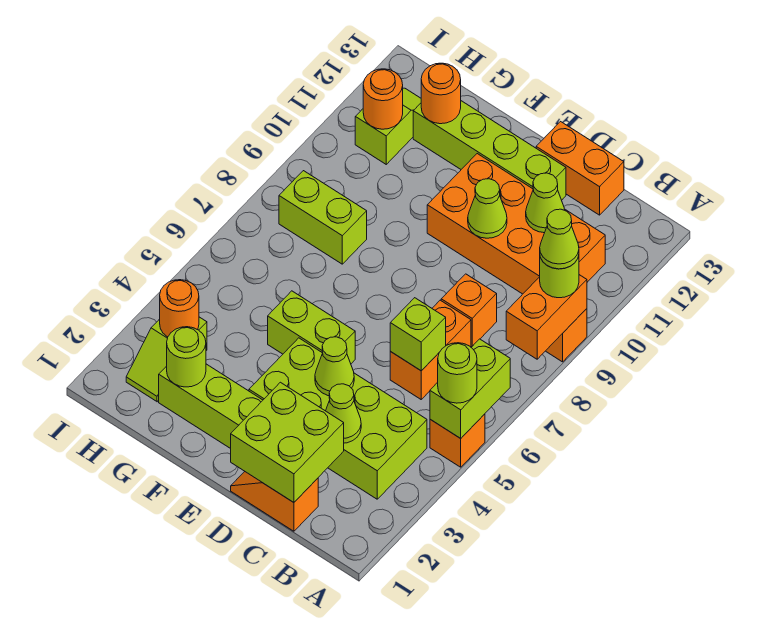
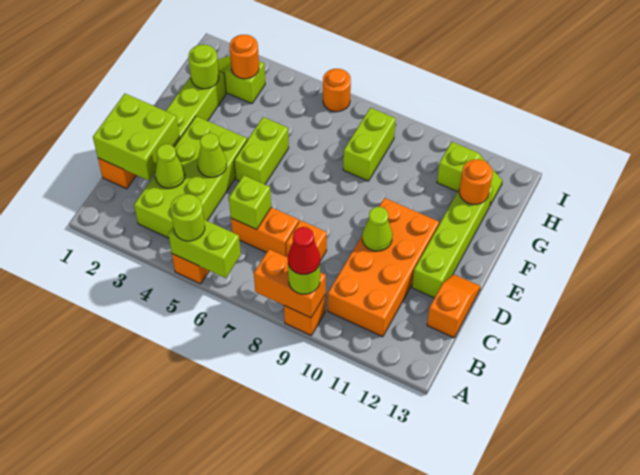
lime cone A9 level 4 -> red cone A9 level 4
lime cone C11 level 2 -> none
orange brick C13:D13 level 1 -> orange slope C13:D13 level 1 top C
orange round brick H11 level 2 -> orange round brick I6 level 1

